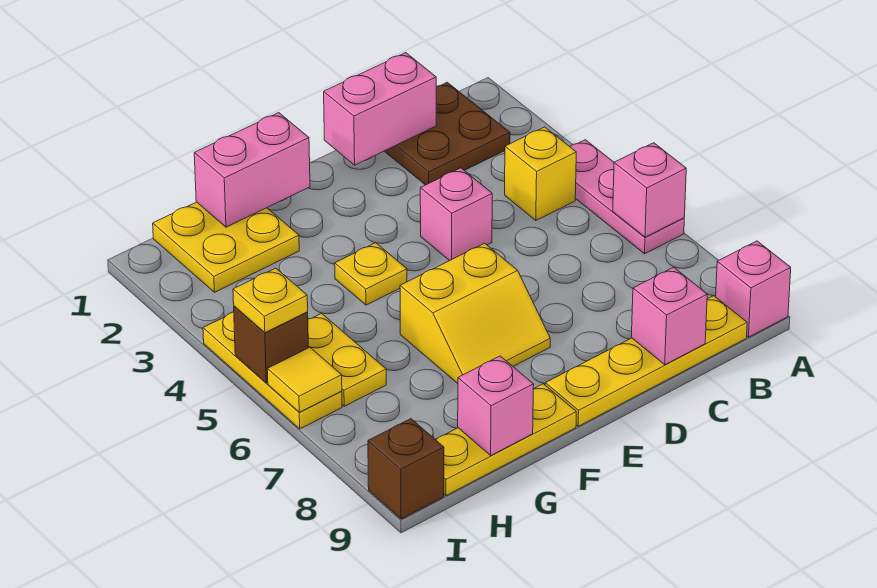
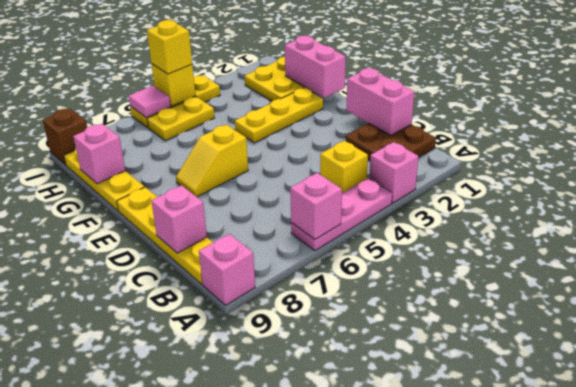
pink brick D4 level 1 -> pink brick A3 level 1
yellow slope E6:F7 level 1 top 6 -> yellow slope E6:E7 level 1 top 6
yellow plate F4 level 1 -> yellow plate F2:F4 level 1
brown brick I5 level 2 -> yellow brick I5 level 2
yellow plate I5 level 3 -> yellow brick I5 level 3
yellow tile I6 level 2 -> pink tile I6 level 2

